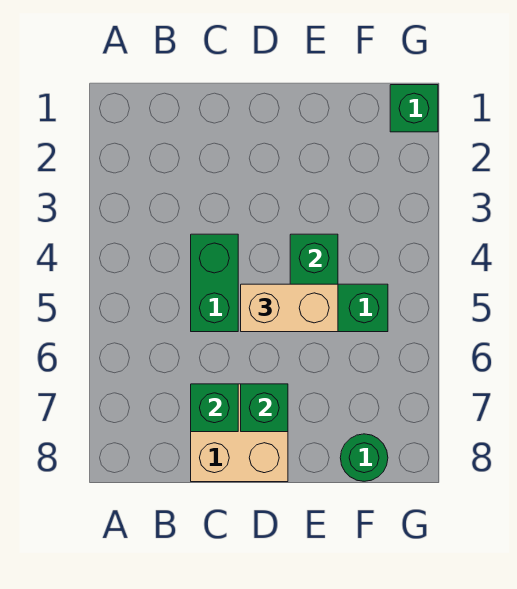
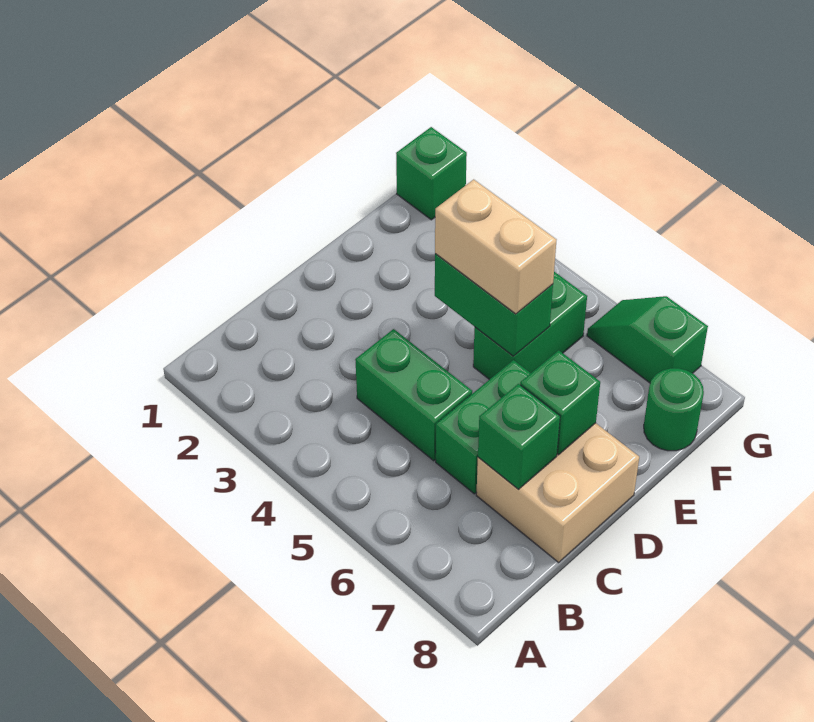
none -> green brick C6:D6 level 1
tan brick D5:E5 level 3 -> tan brick E4:E5 level 3
none -> green slope G6:G7 level 1 top 7

